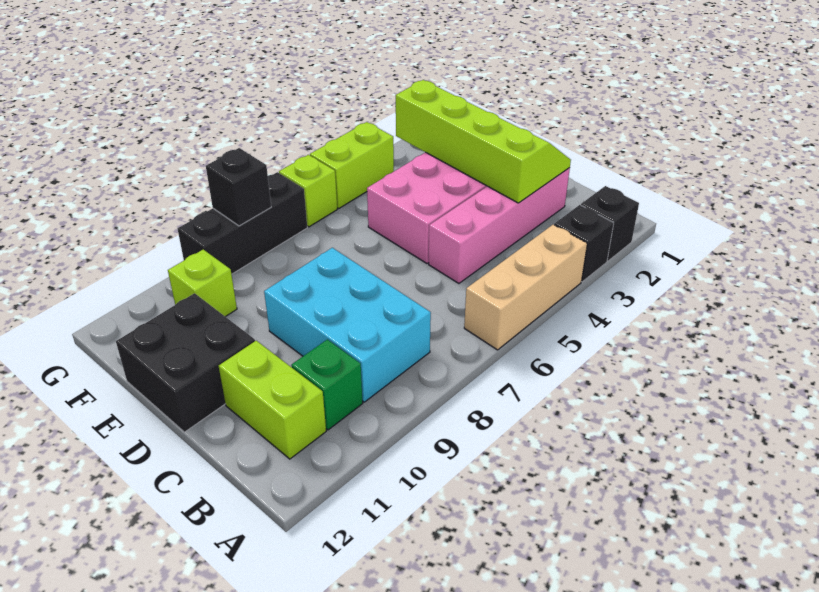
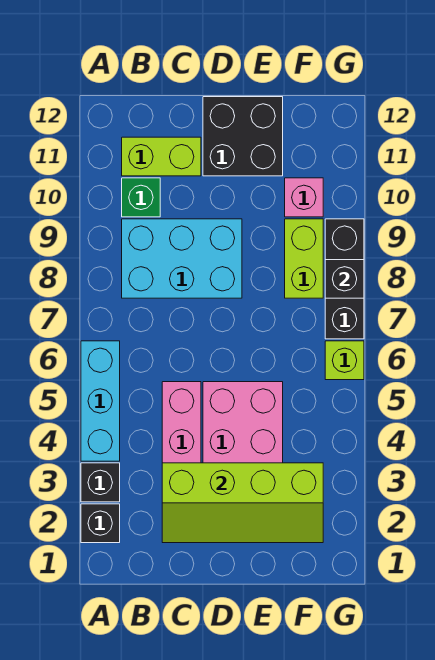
tan brick A4:A6 level 1 -> cyan brick A4:A6 level 1
lime brick F10 level 1 -> pink brick F10 level 1
lime brick G4:G5 level 1 -> lime brick F8:F9 level 1

